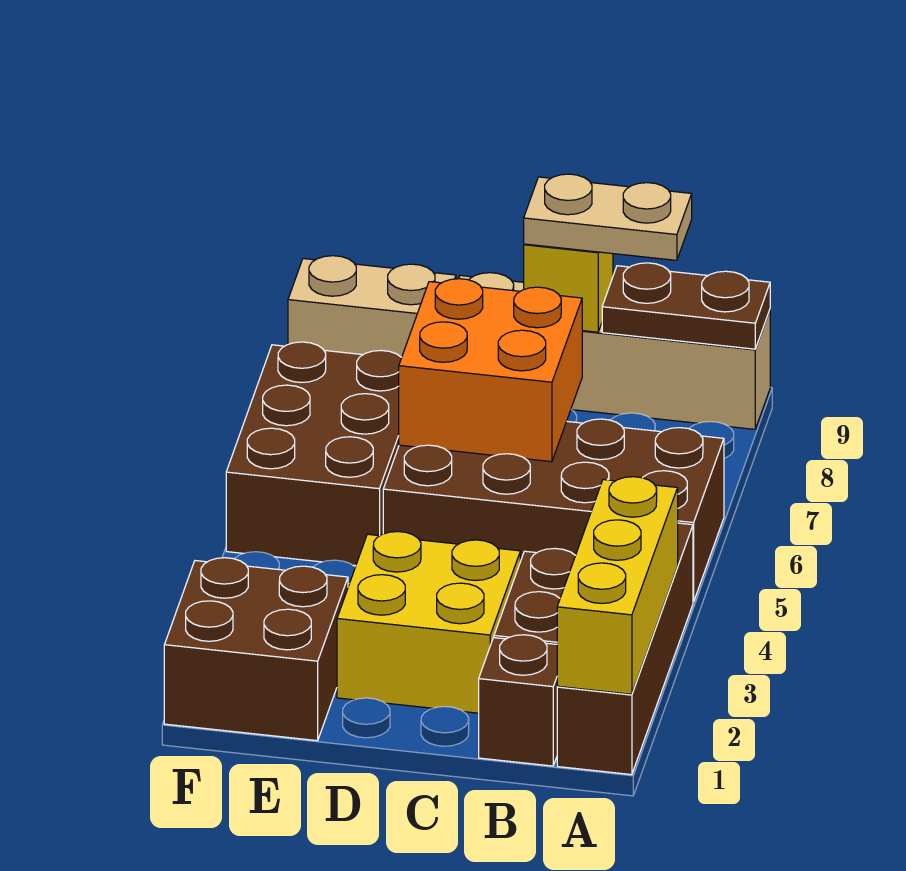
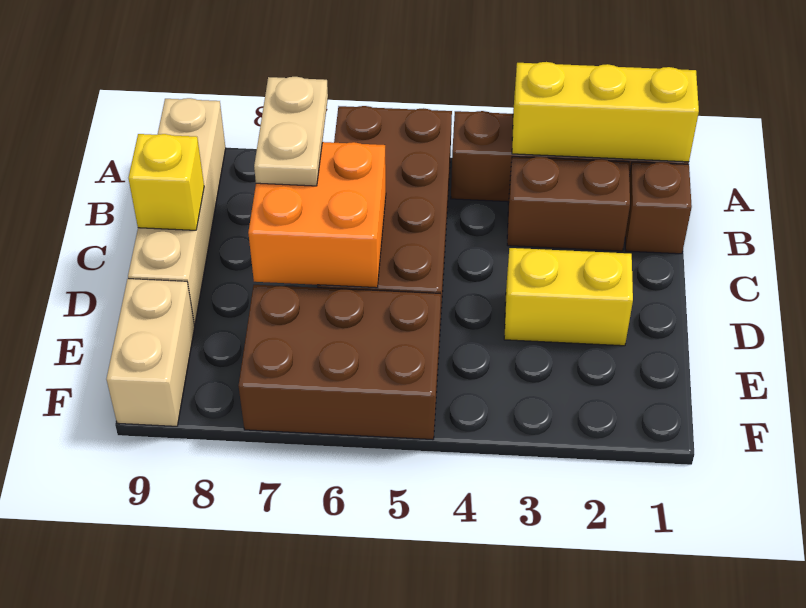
brown plate A9:B9 level 2 -> none
tan plate B9:C9 level 3 -> tan plate B7:C7 level 3
yellow brick C2:D3 level 1 -> yellow brick D2:D3 level 1
brown brick E1:F2 level 1 -> none

